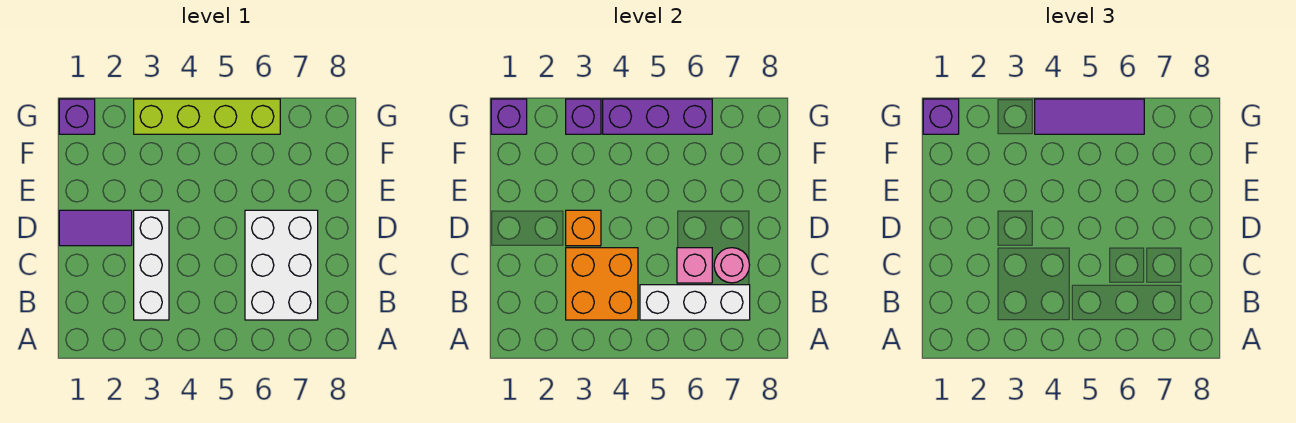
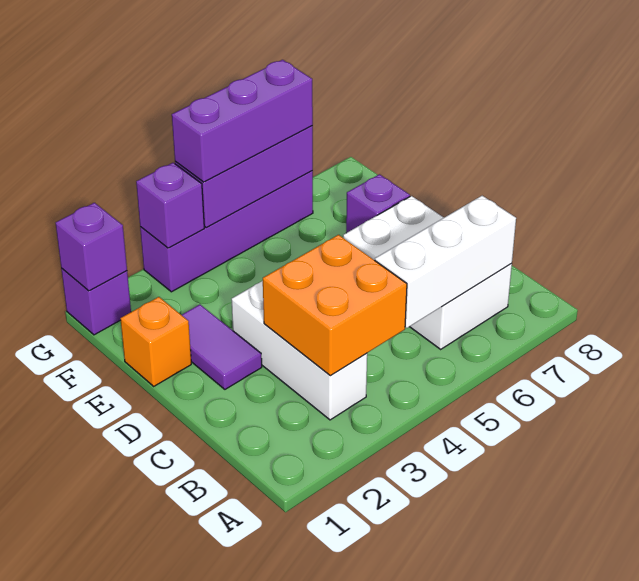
pink brick C6 level 2 -> none
pink round brick C7 level 2 -> none
purple tile D1:D2 level 1 -> purple tile D2:E2 level 1
orange brick D3 level 2 -> orange brick E1 level 1
purple brick G1 level 3 -> purple brick E7 level 1
lime brick G3:G6 level 1 -> purple brick G3:G6 level 1
purple tile G4:G6 level 3 -> purple brick G4:G6 level 3

